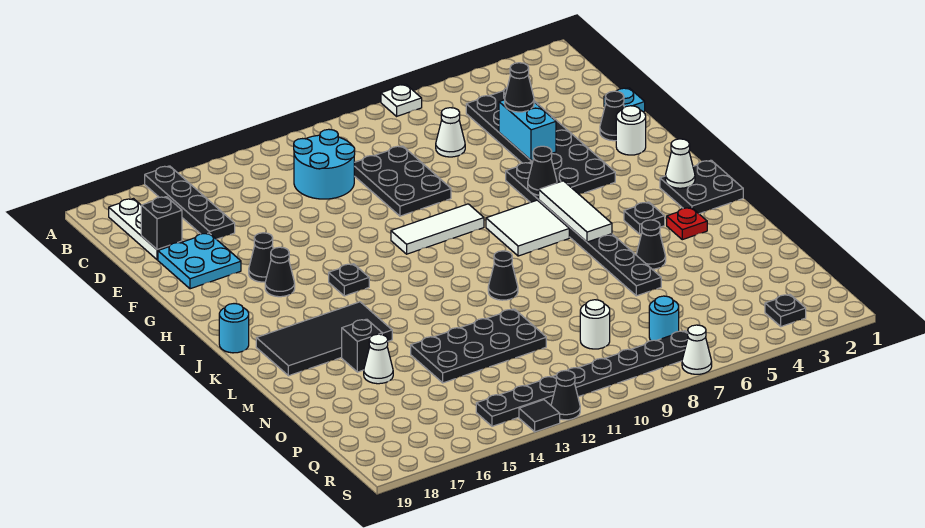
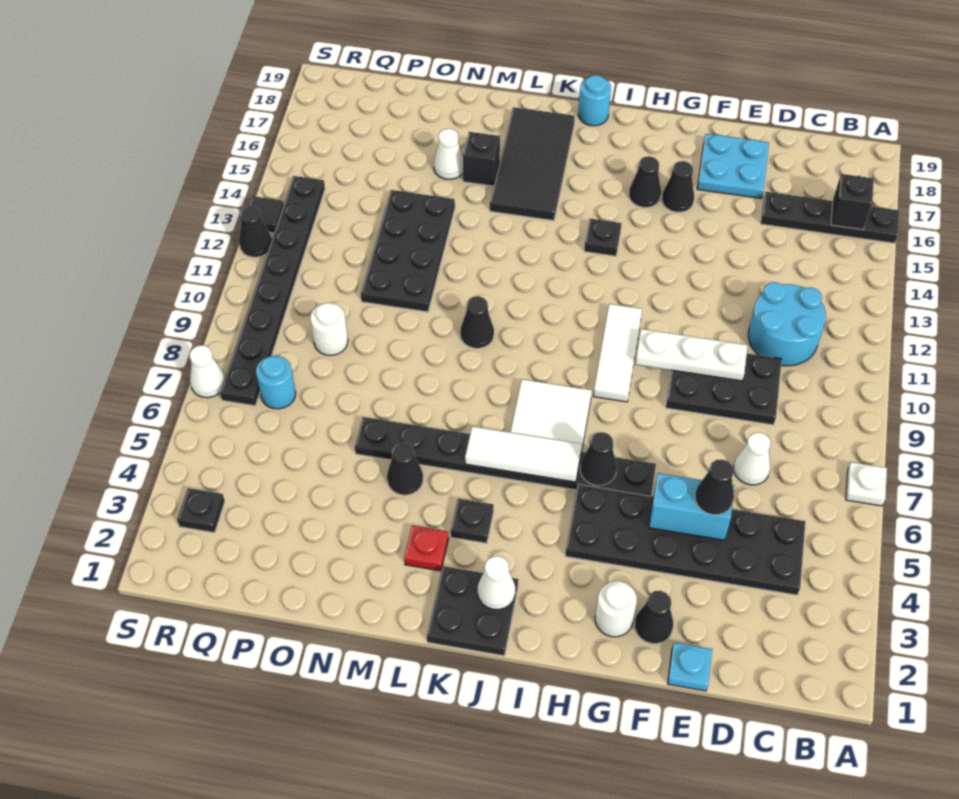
white plate B18:D18 level 1 -> white plate E10:G10 level 2
black brick D18 level 2 -> black brick B16 level 2

